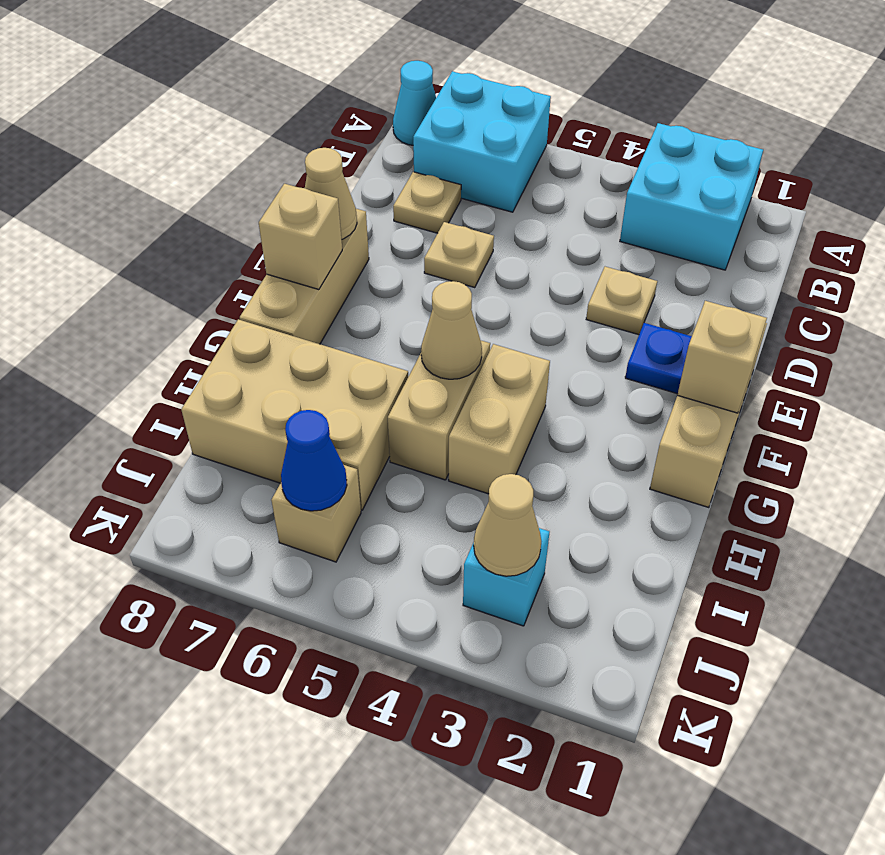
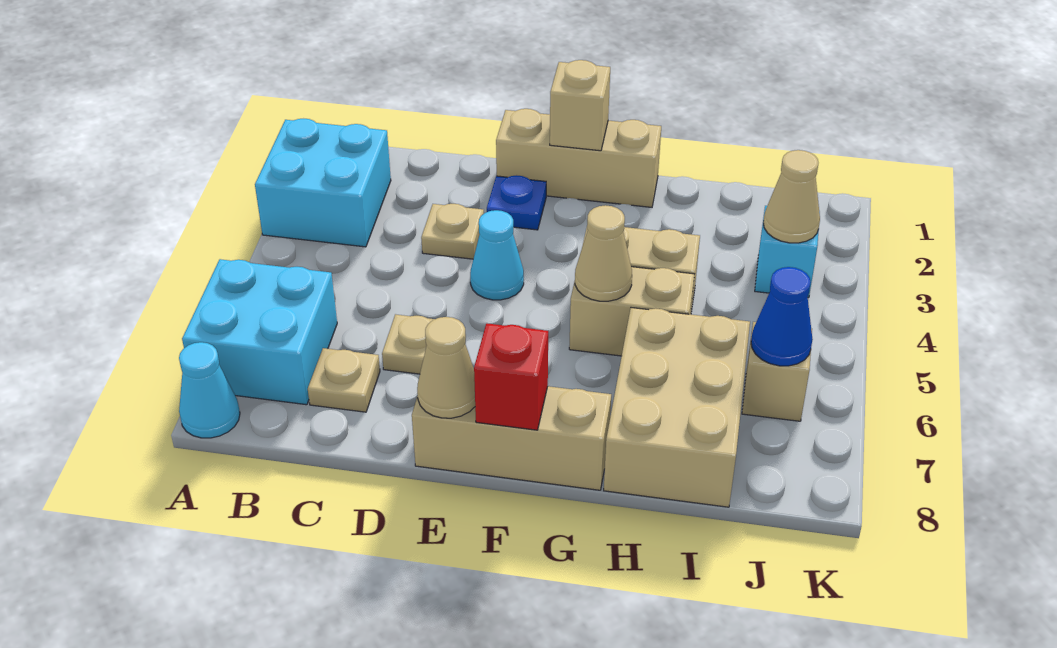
none -> cyan cone E4 level 1
tan brick F8 level 2 -> red brick F8 level 2

